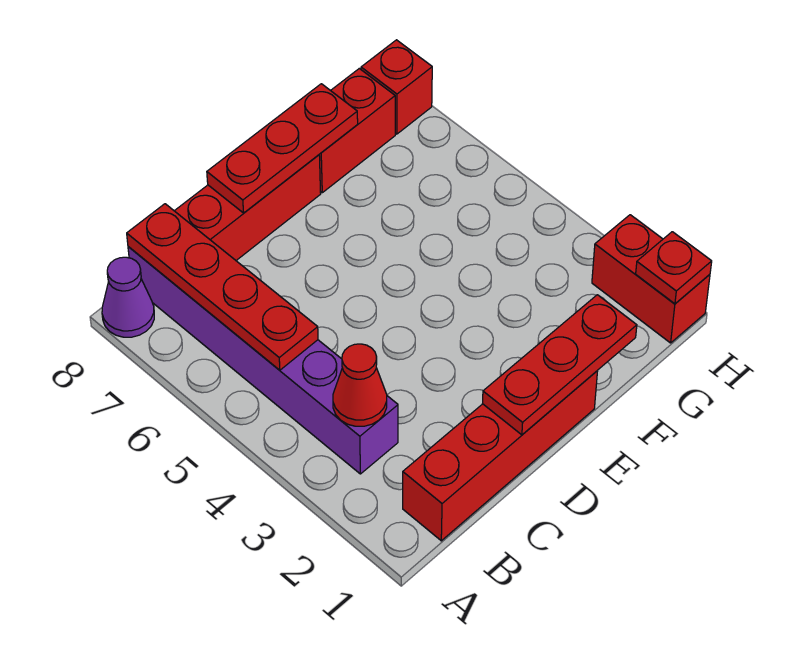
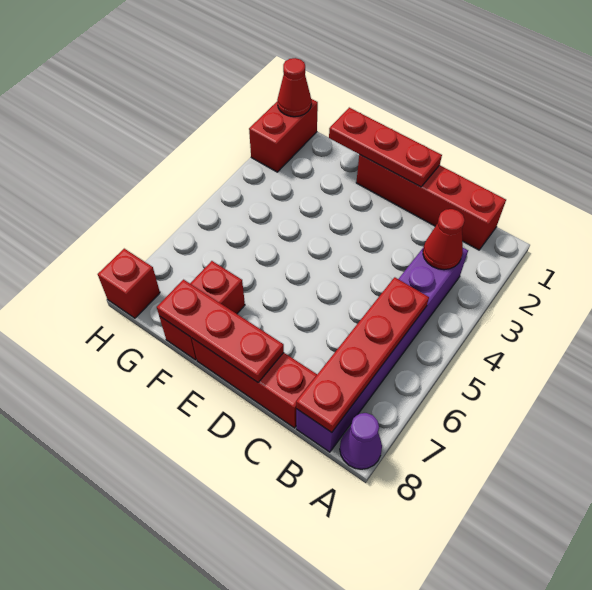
red brick F8:G8 level 1 -> red brick F7:F8 level 1
red plate H1 level 2 -> red cone H1 level 2

